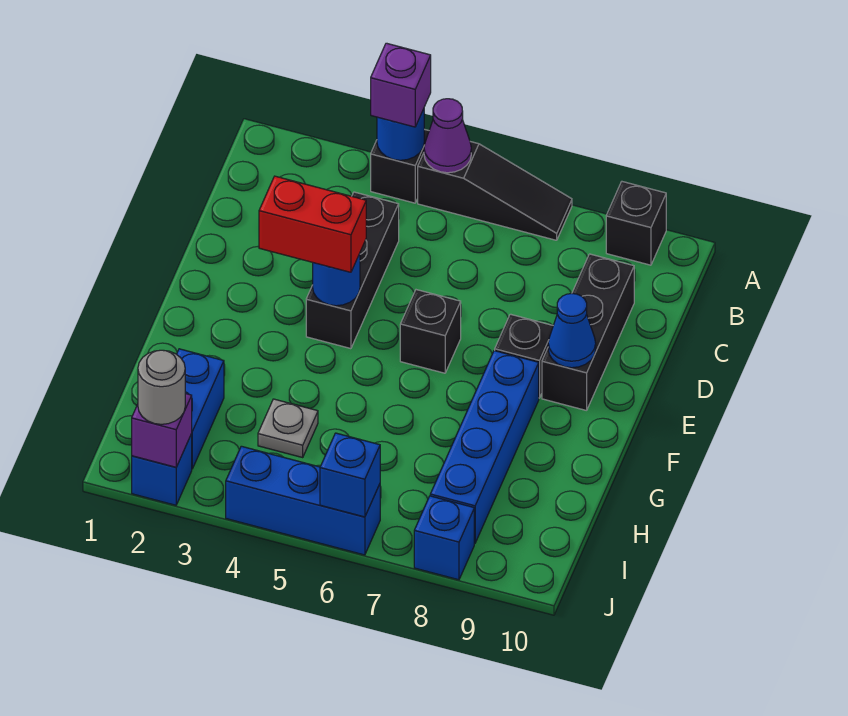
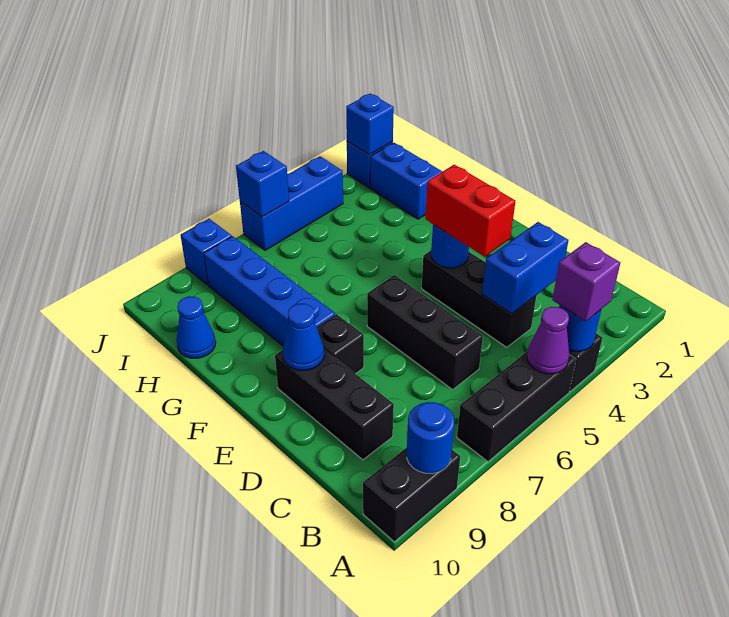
black slope A5:A7 level 1 top 5 -> black brick A5:A7 level 1
black brick A9 level 1 -> black brick A9:A10 level 1
none -> blue round brick A9 level 2
none -> blue brick C3:C4 level 2
red brick E3:E4 level 3 -> red brick D4:E4 level 3
black brick E6 level 1 -> black brick C6:E6 level 1
grey plate H4 level 1 -> none
none -> blue cone H10 level 1
purple brick J2 level 2 -> blue brick J2 level 2
grey round brick J2 level 3 -> none

